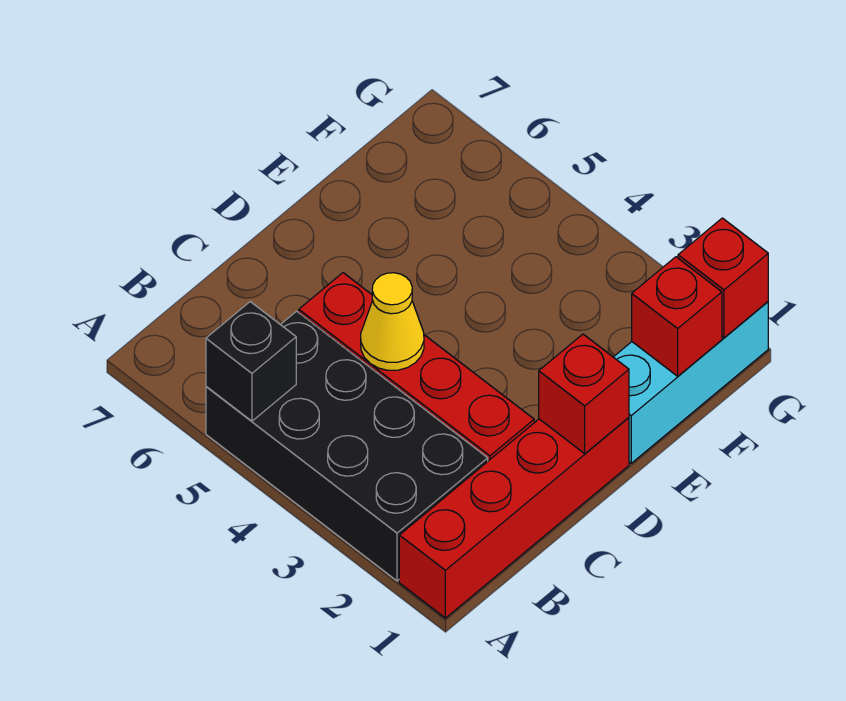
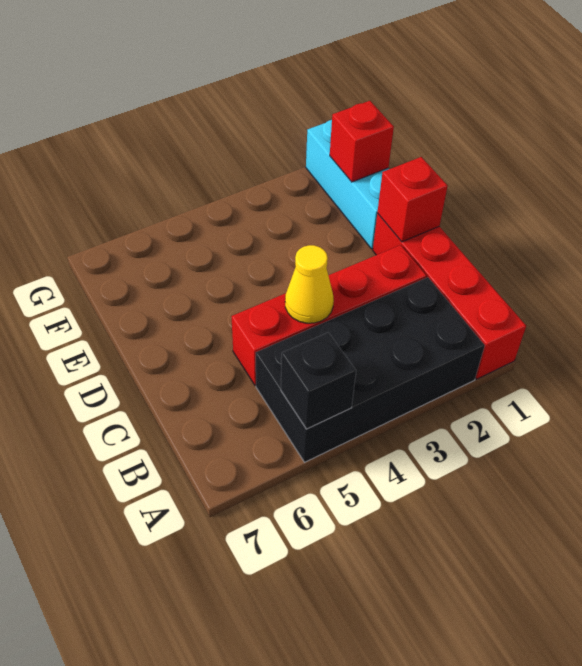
red brick G1 level 2 -> none

